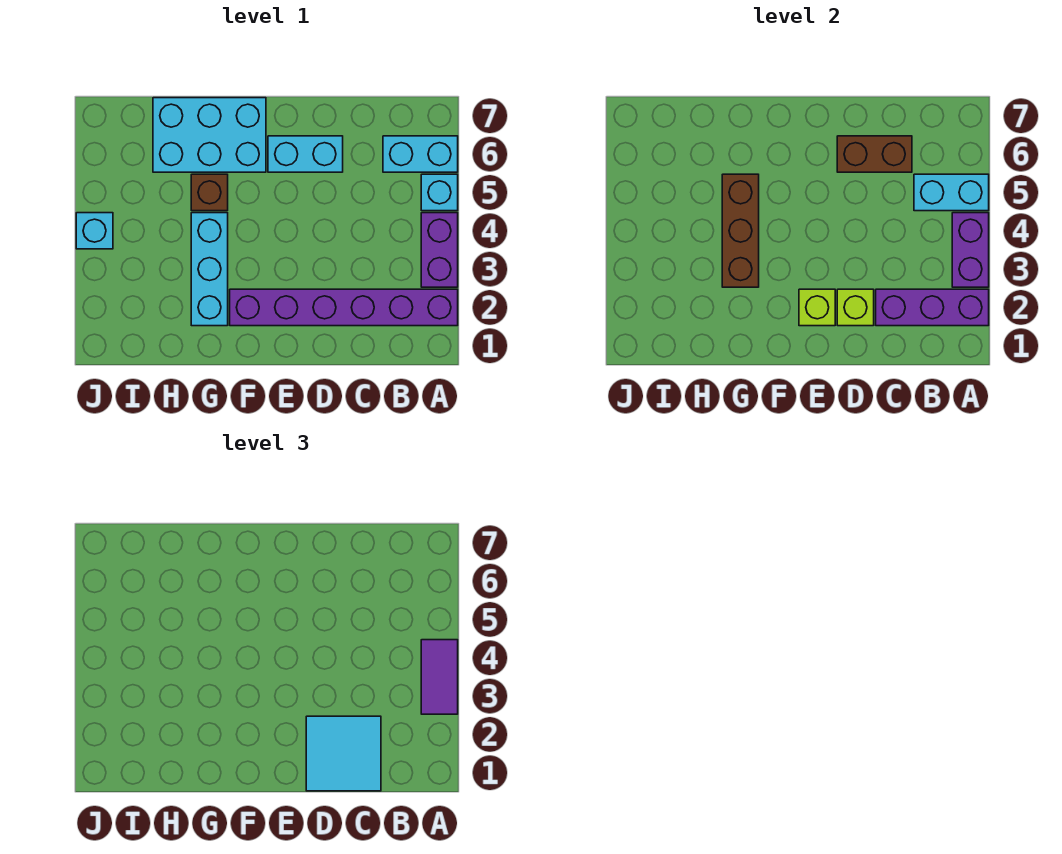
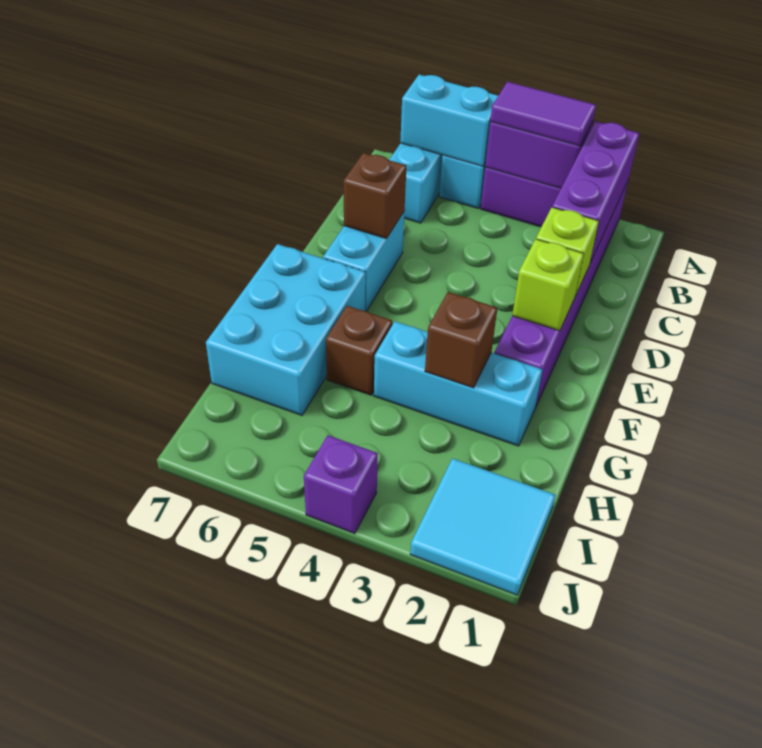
cyan brick A5:B5 level 2 -> cyan brick A5:A6 level 2
cyan tile C1:D2 level 3 -> cyan tile I1:J2 level 1
brown brick C6:D6 level 2 -> brown brick D6 level 2
brown brick G3:G5 level 2 -> brown brick G3 level 2
cyan brick J4 level 1 -> purple brick J4 level 1

